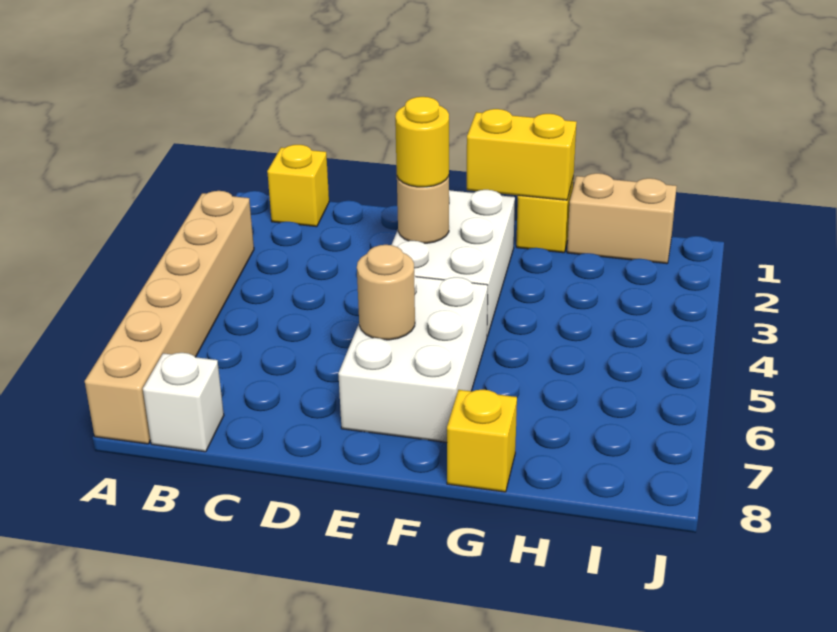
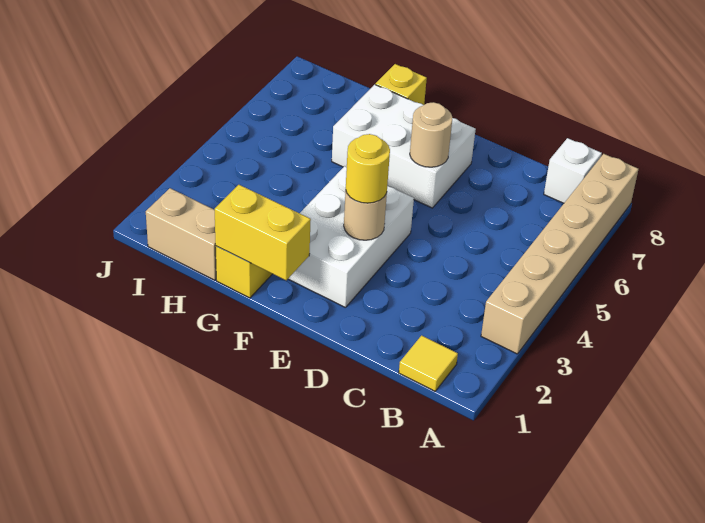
yellow brick B1 level 1 -> yellow tile B1 level 1
white brick E5:F7 level 1 -> white brick E6:G7 level 1

